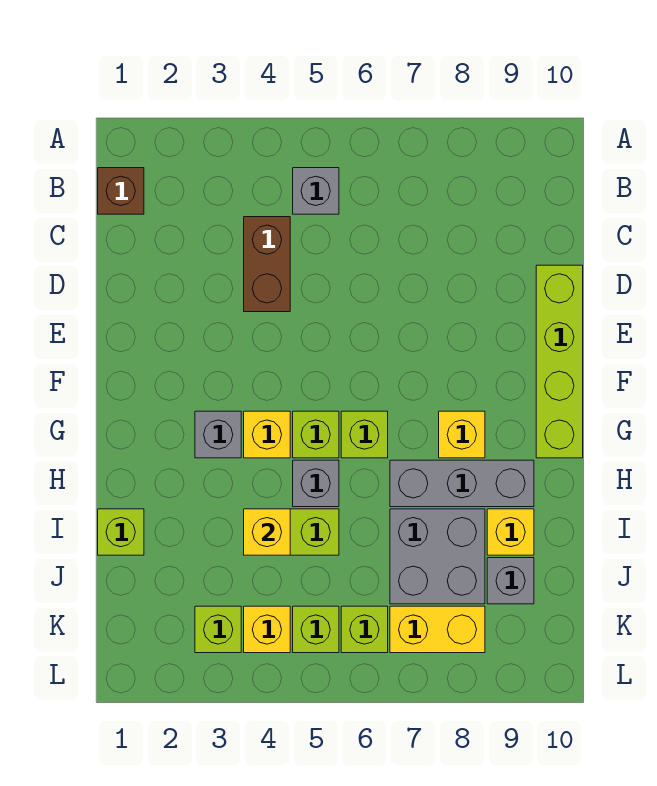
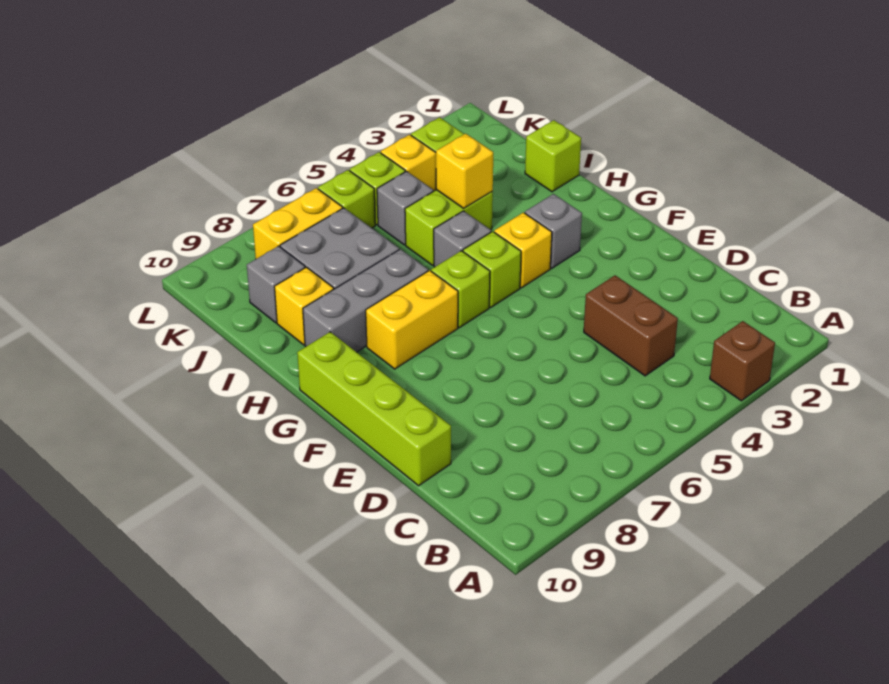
brown brick B1 level 1 -> brown brick A3 level 1
grey brick B5 level 1 -> grey brick J5 level 1
yellow brick G8 level 1 -> yellow brick G7:G8 level 1

